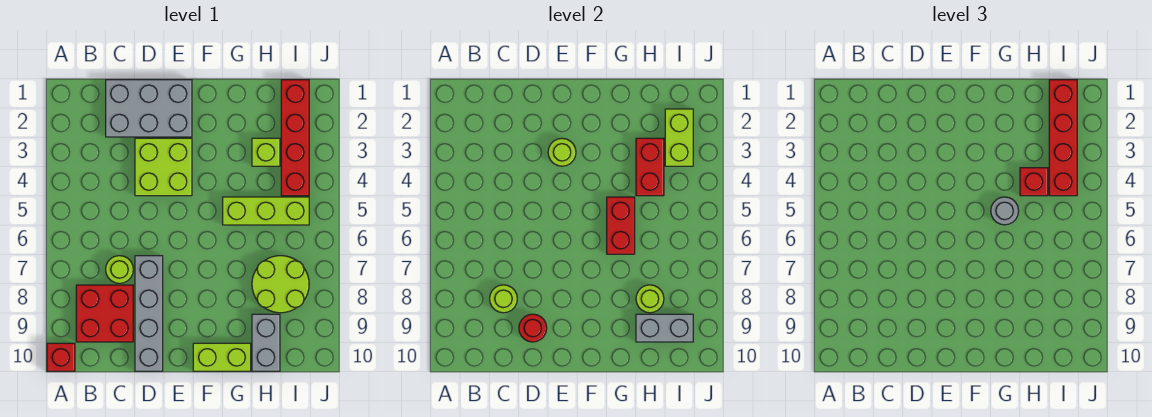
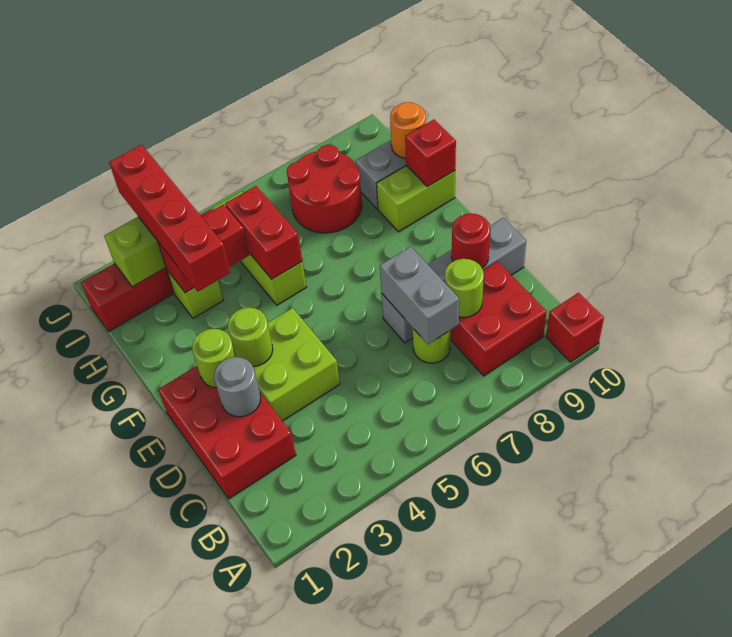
grey brick C1:E2 level 1 -> red brick C1:E2 level 1
lime brick F10:G10 level 1 -> lime brick G9:G10 level 1
red brick G5:G6 level 2 -> red brick G5:H5 level 2
grey round brick G5 level 3 -> grey round brick D2 level 2
red brick H4 level 3 -> red brick G10 level 2
lime round brick H7:I8 level 1 -> red round brick H7:I8 level 1
lime round brick H8 level 2 -> lime round brick E2 level 2
grey brick H9:I9 level 2 -> grey brick C7:D7 level 2
none -> orange round brick H10 level 2
red brick I1:I4 level 3 -> red brick G3:J3 level 3

